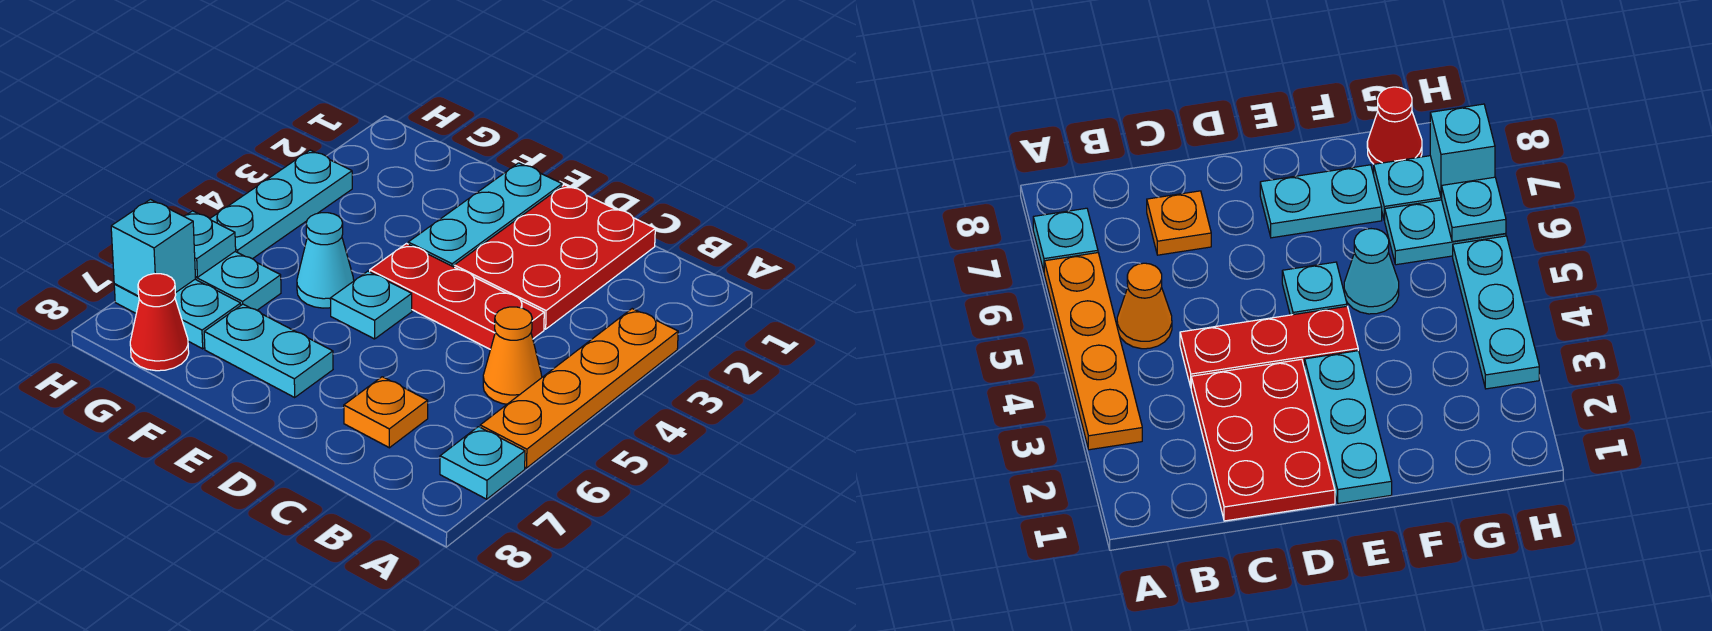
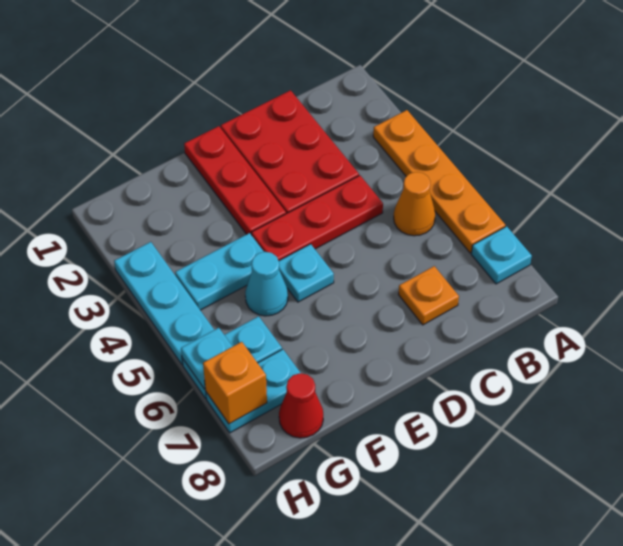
cyan plate E1:E3 level 1 -> red plate E1:E3 level 1
cyan plate E7:F7 level 1 -> cyan plate F4:G4 level 1
cyan brick H7 level 2 -> orange brick H7 level 2

